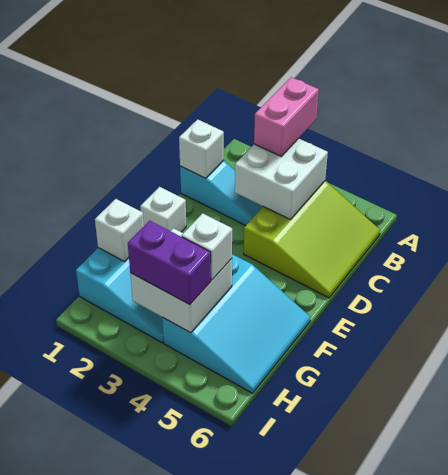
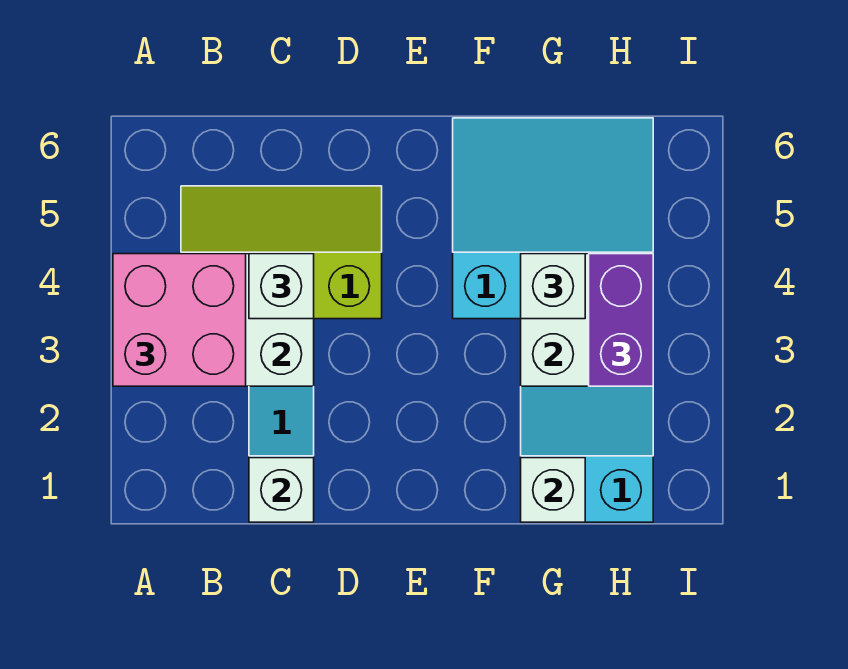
pink brick A3:B3 level 3 -> pink brick A3:B4 level 3
lime slope B4:D6 level 1 top 4 -> lime slope B4:D5 level 1 top 4
white brick E1 level 1 -> white brick C4 level 3

